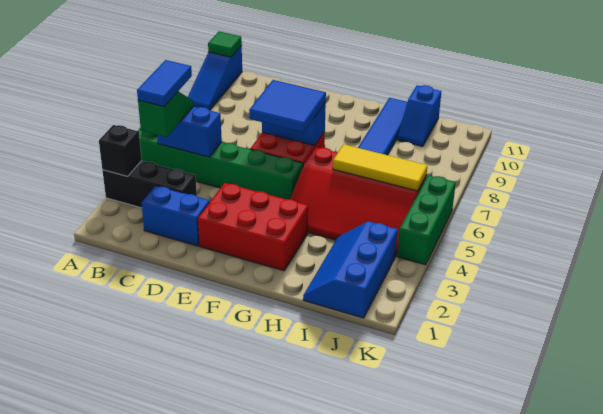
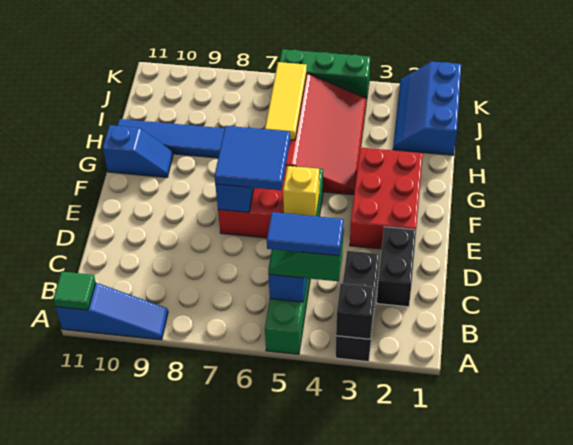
blue brick C2:D2 level 1 -> black brick C2:D2 level 1
none -> yellow brick E5 level 2
blue slope I1:J3 level 1 top J -> blue slope I1:K2 level 1 top 1
blue slope I10:I11 level 1 top 11 -> blue slope G10:G11 level 1 top 11

